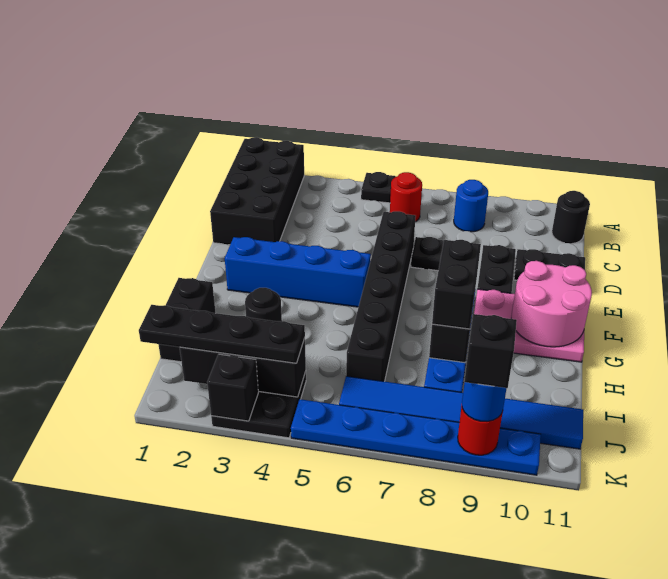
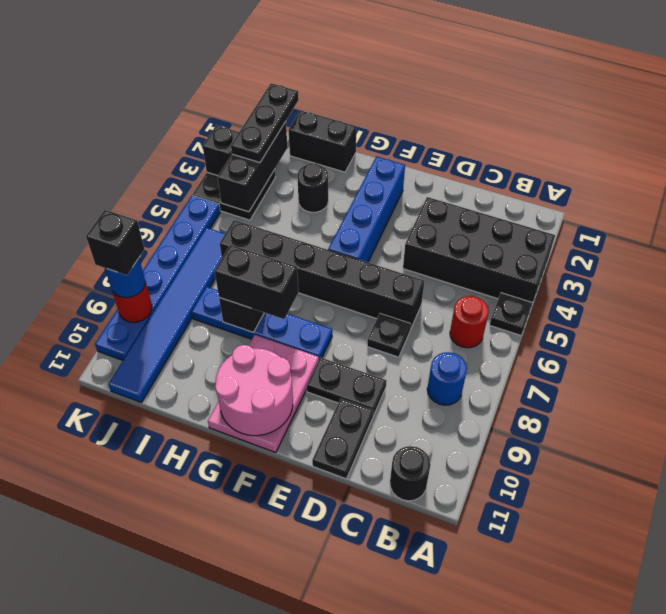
black brick A1:D2 level 1 -> black brick A3:D4 level 1
black plate J1:J4 level 3 -> black plate J1:J3 level 3

